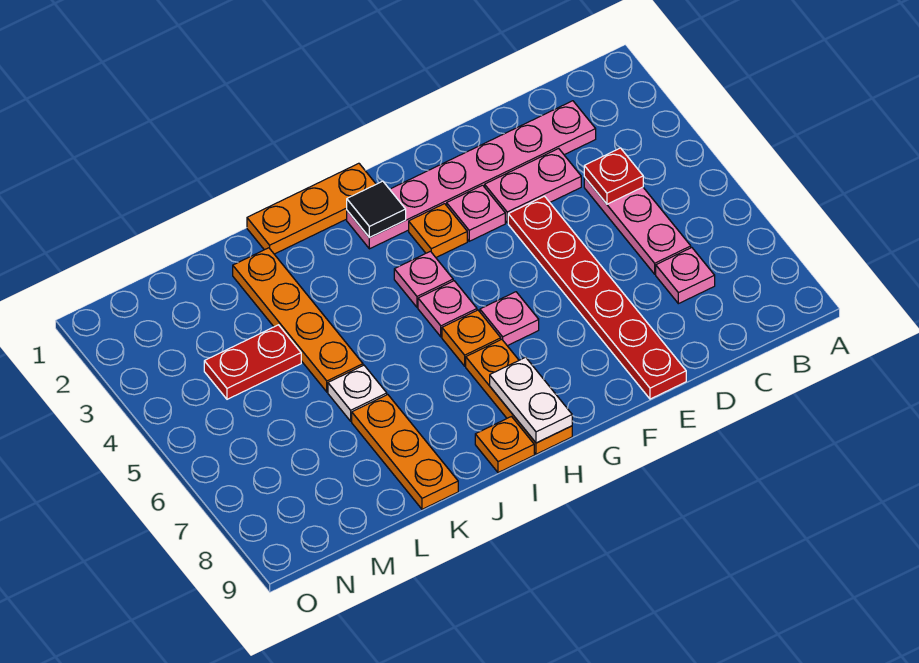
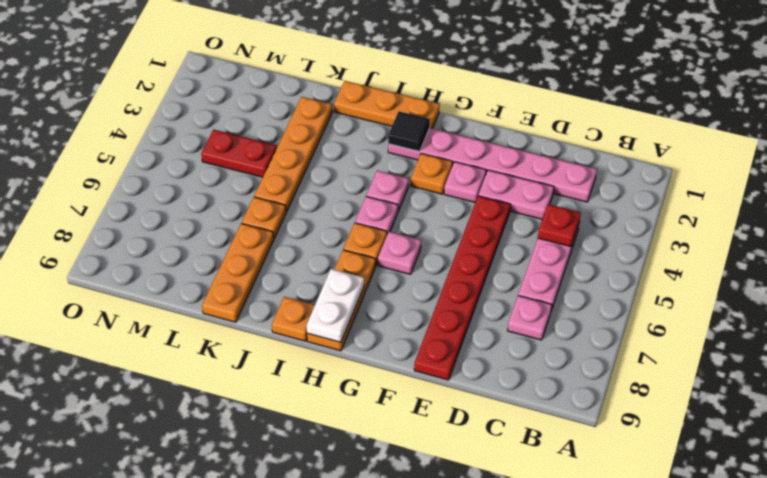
white plate K6 level 1 -> orange plate K6 level 1

